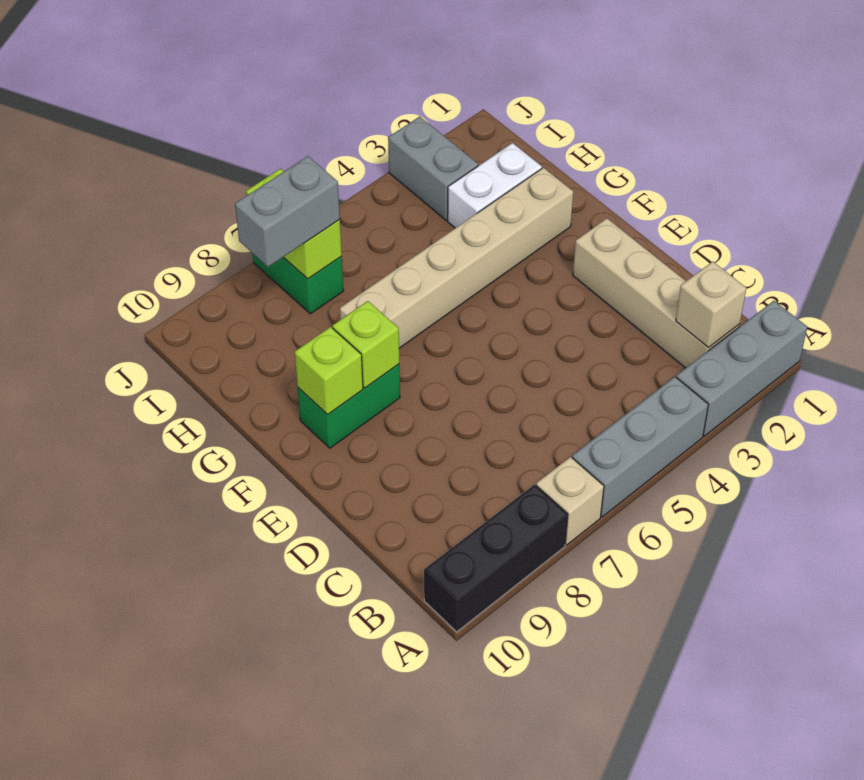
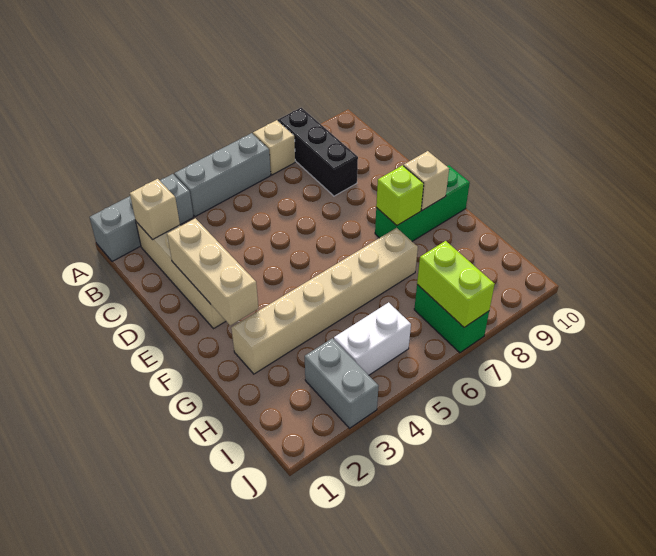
black brick A8:A10 level 1 -> black brick A8:C8 level 1
none -> tan brick D2:F2 level 2
green brick F8:F9 level 1 -> green brick F8:F10 level 1
lime brick F9 level 2 -> tan brick F9 level 2
white brick H2:H3 level 1 -> white brick I4:I5 level 1
grey brick I7:I8 level 3 -> none

